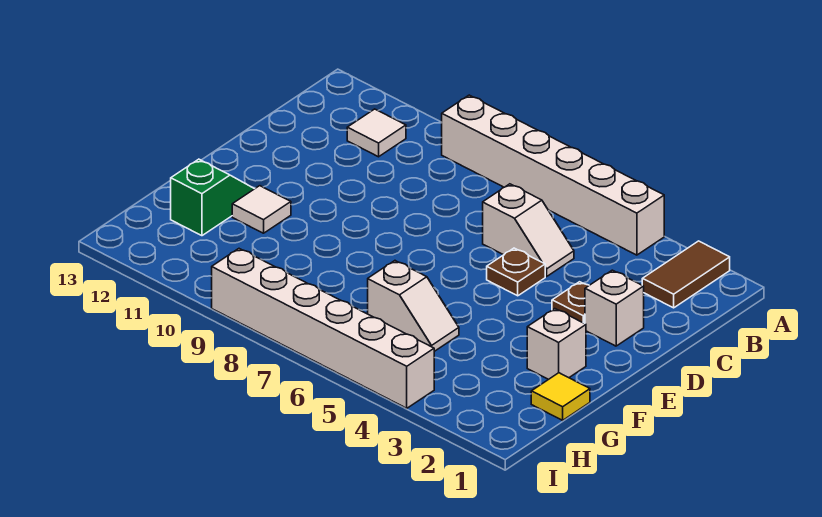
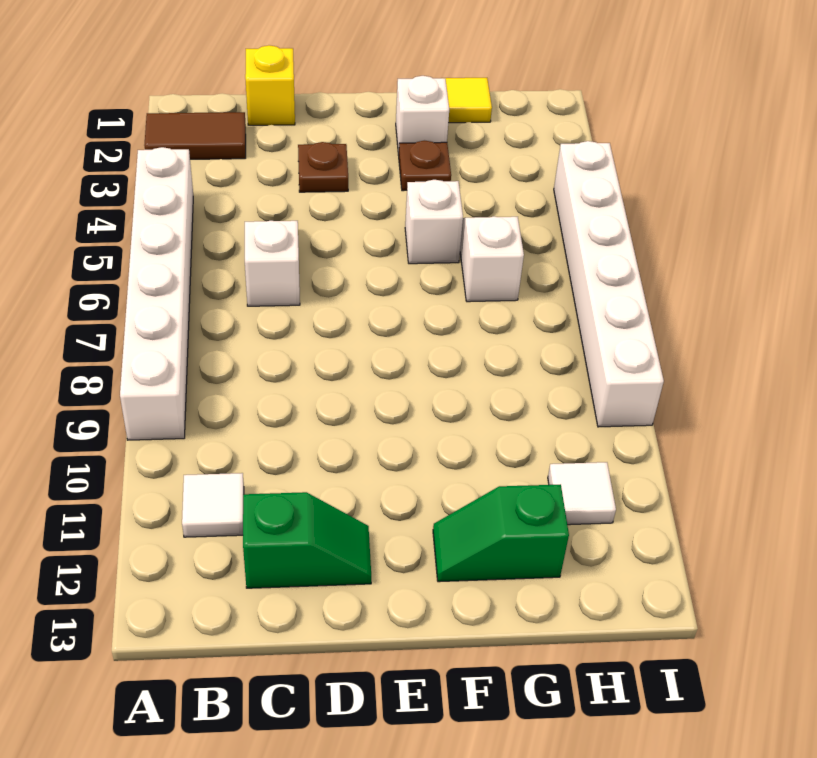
none -> yellow brick C1 level 1
none -> green slope C12:D12 level 1 top C
white brick D2 level 1 -> white brick F5 level 1
brown plate D5 level 1 -> brown plate F3 level 1
white tile F11 level 1 -> white tile H11 level 1

